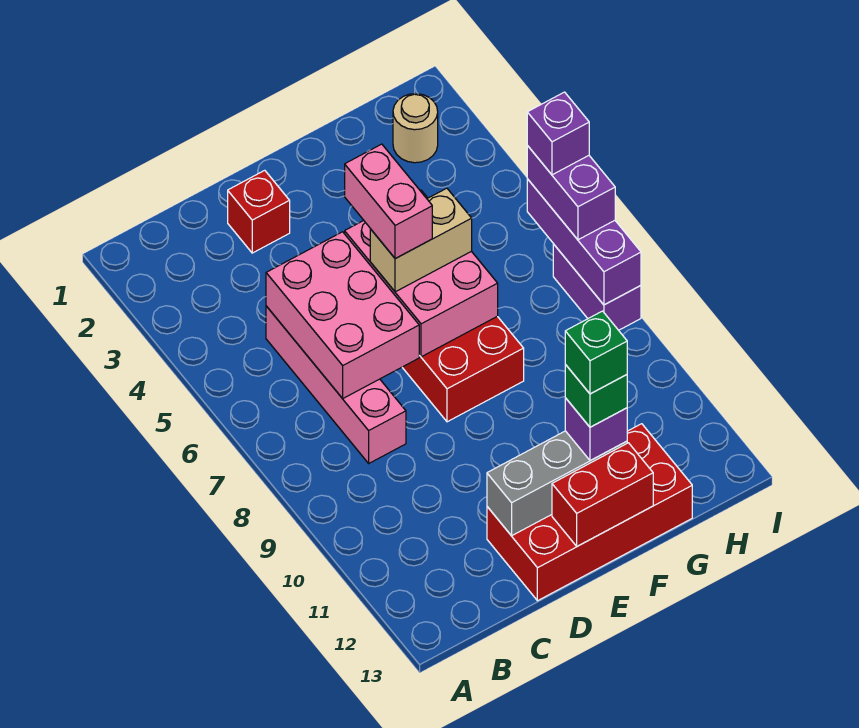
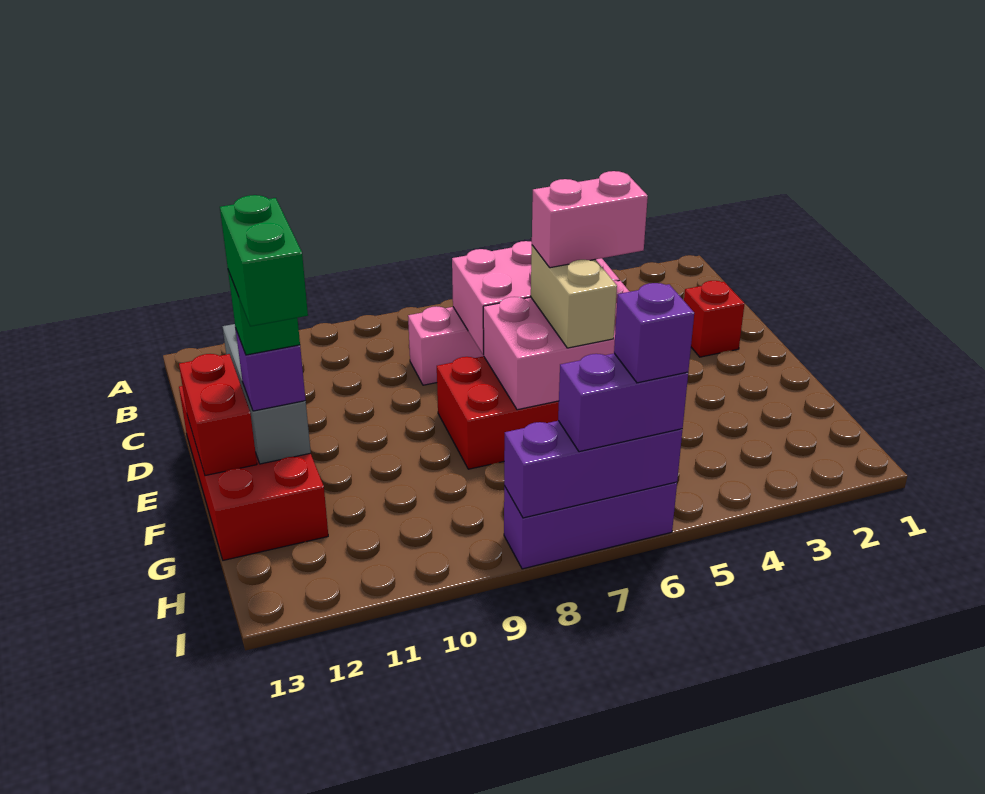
green brick F12 level 5 -> green brick F12:G12 level 5
tan round brick H2 level 1 -> none
purple brick I7:I8 level 1 -> purple brick I6:I8 level 1

